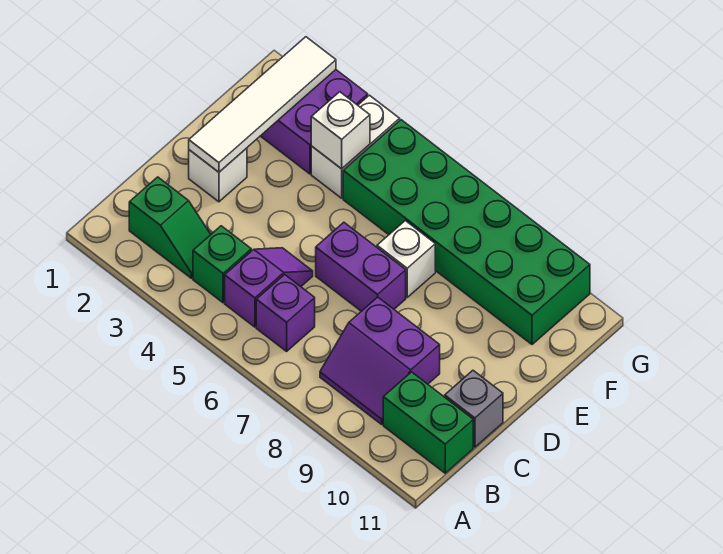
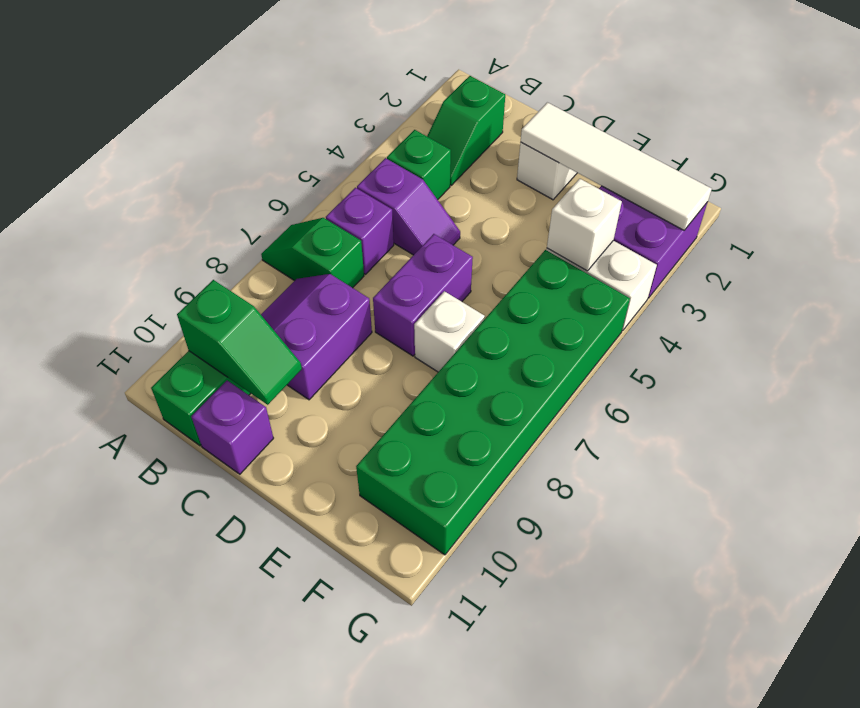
none -> green slope A7:B7 level 1 top B
none -> green slope B10:C10 level 2 top B
grey brick C11 level 1 -> purple brick C11 level 1

